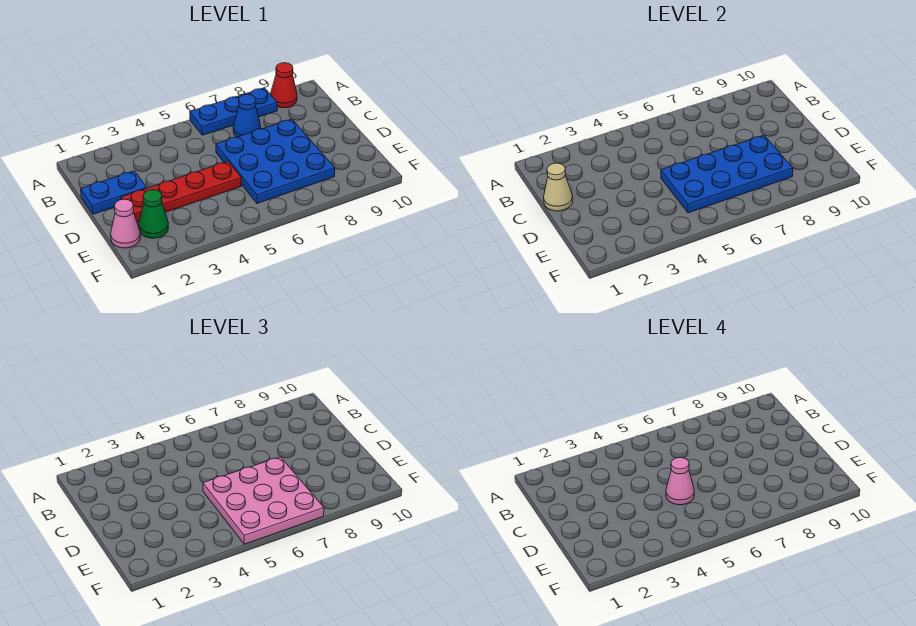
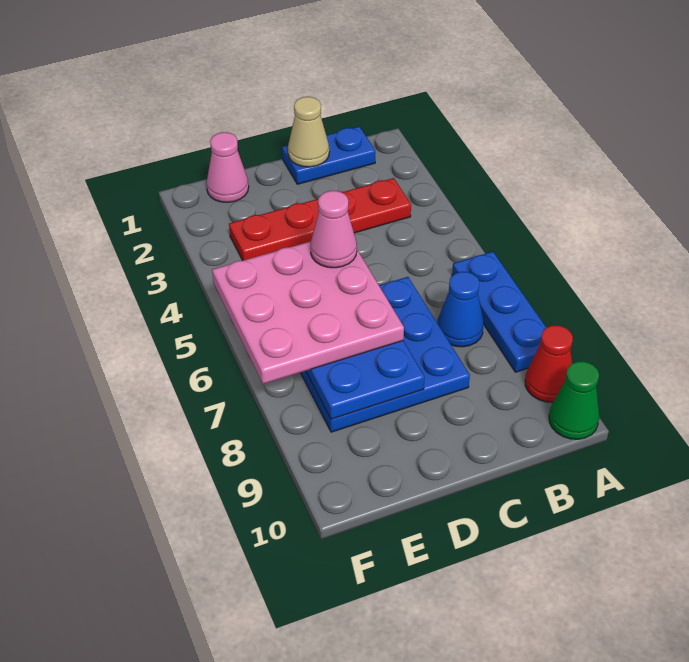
blue plate C1:C2 level 1 -> blue plate B1:C1 level 1
red plate D2:D5 level 1 -> red plate B3:E3 level 1
green cone E2 level 1 -> green cone A10 level 1

